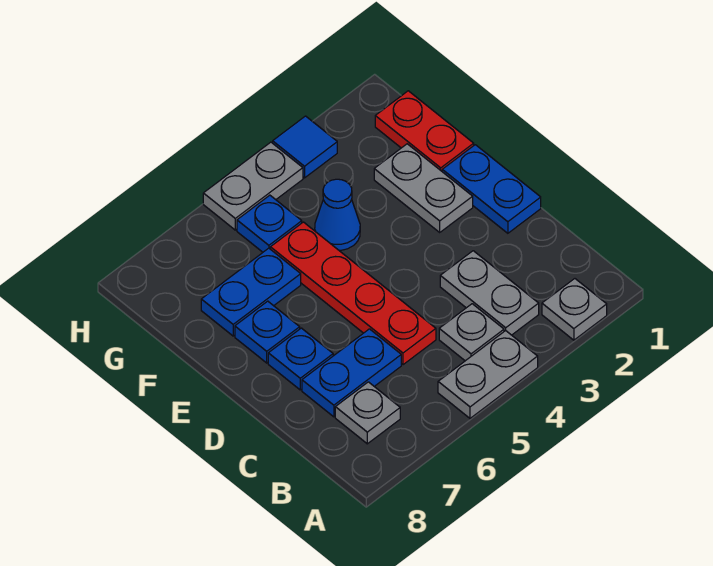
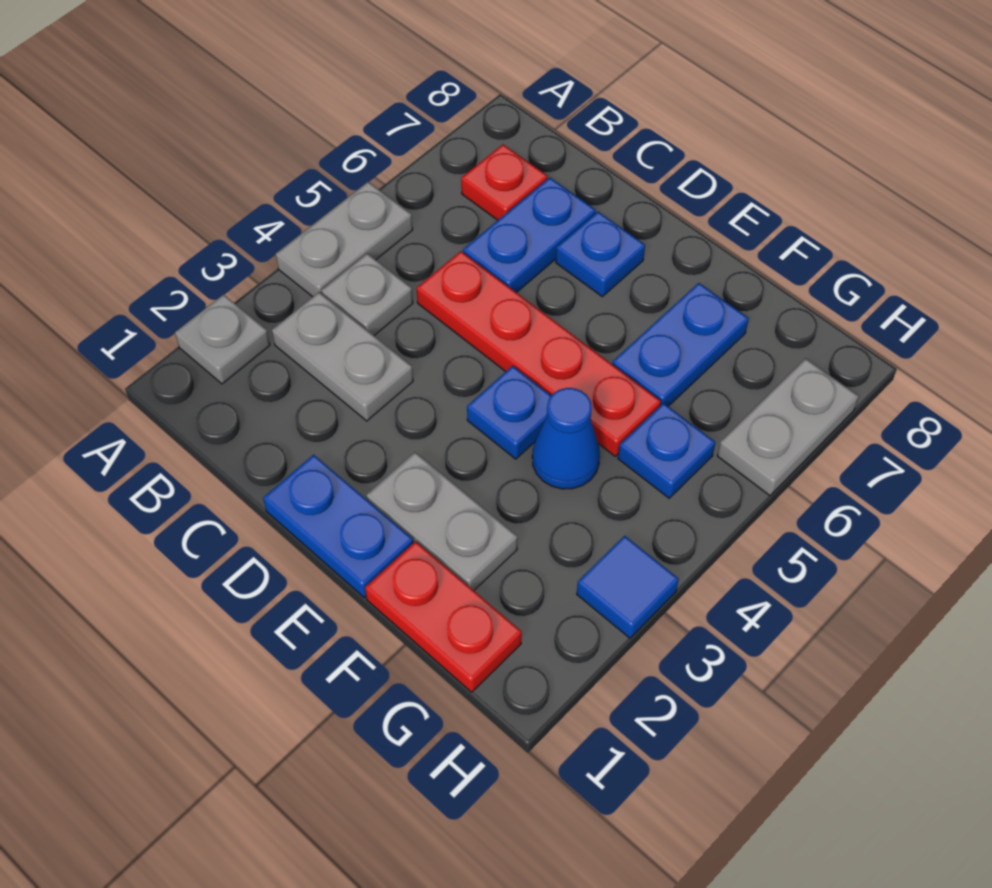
grey plate B7 level 1 -> red plate B7 level 1
blue plate E7 level 1 -> blue plate E4 level 1
grey plate H4:H5 level 1 -> grey plate H6:H7 level 1

